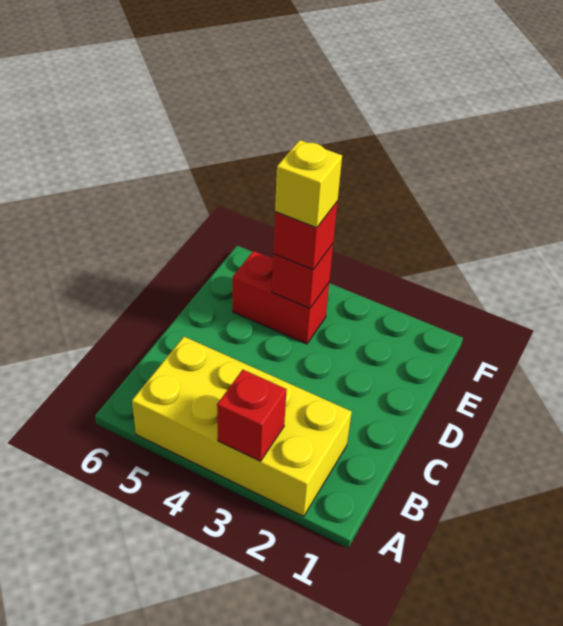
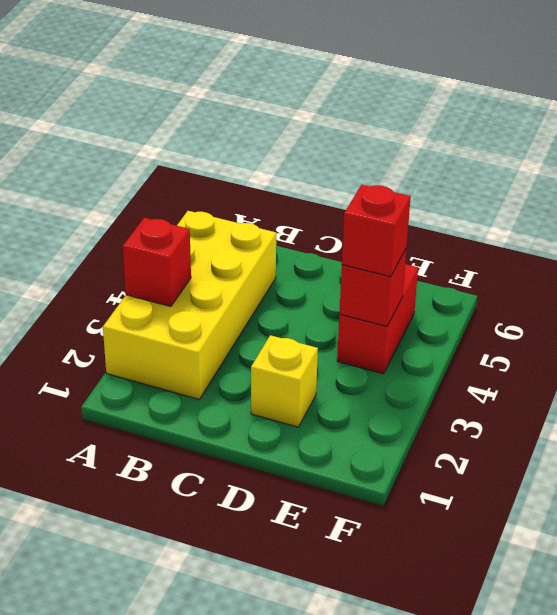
yellow brick E4 level 4 -> yellow brick D2 level 1

